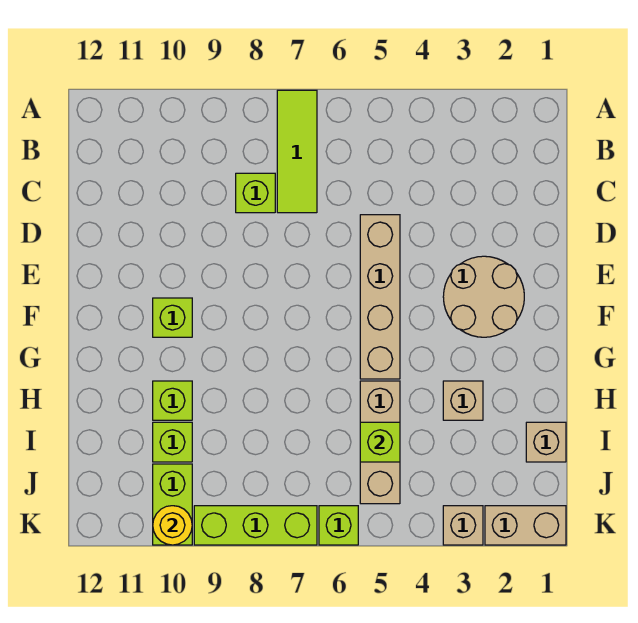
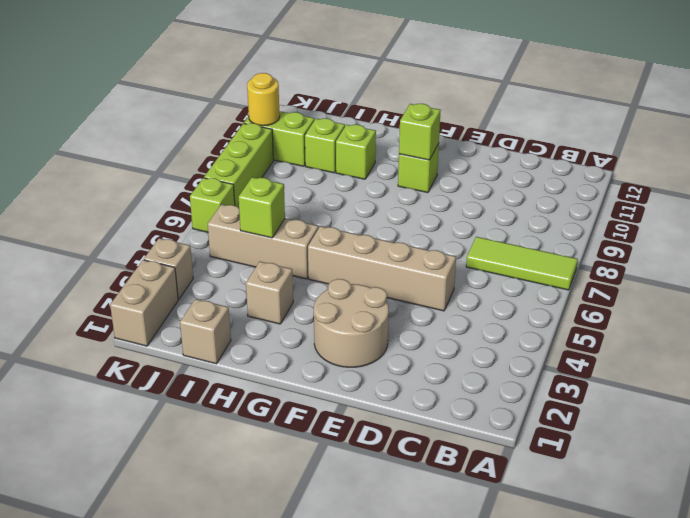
lime brick C8 level 1 -> lime brick F10 level 2

